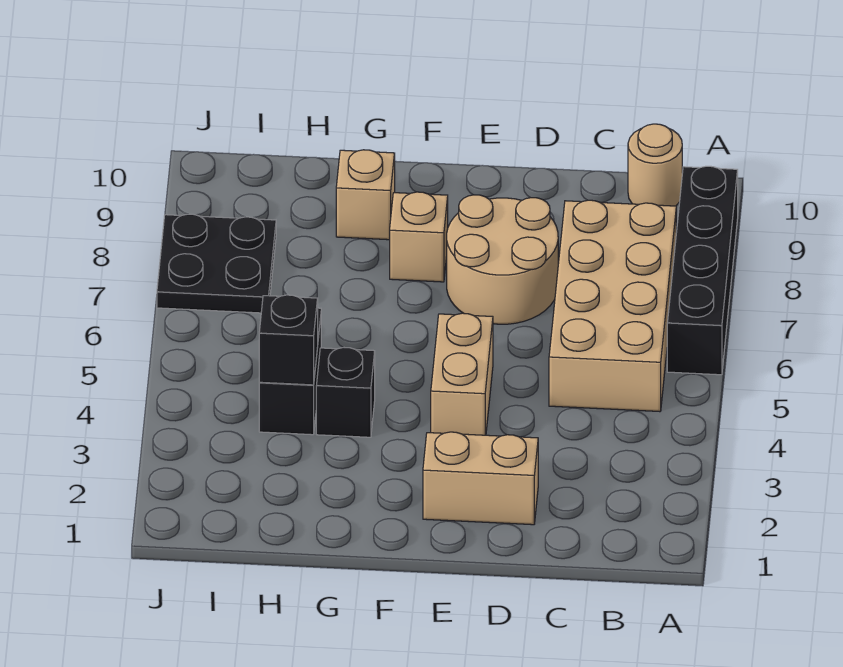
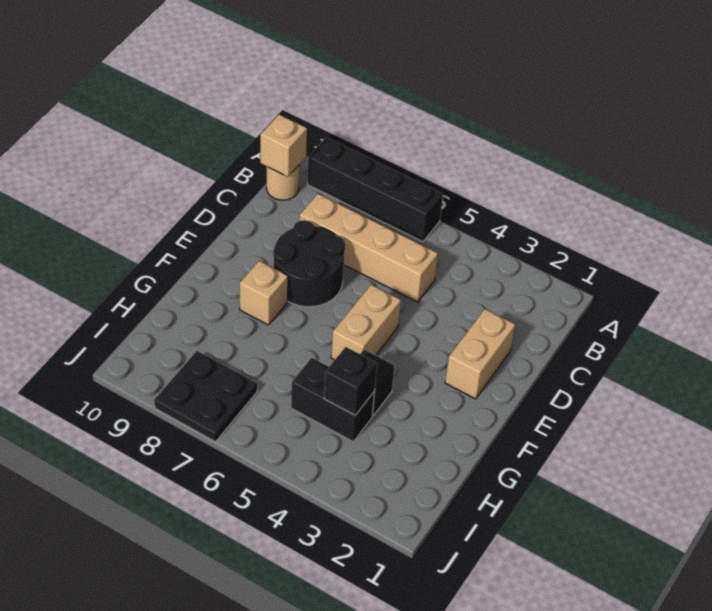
tan brick B5:C8 level 1 -> tan brick C5:C8 level 1
tan round brick D7:E8 level 1 -> black round brick D7:E8 level 1
tan brick E4:E5 level 1 -> tan brick E5:F5 level 1
tan brick G9 level 1 -> tan brick B10 level 2

